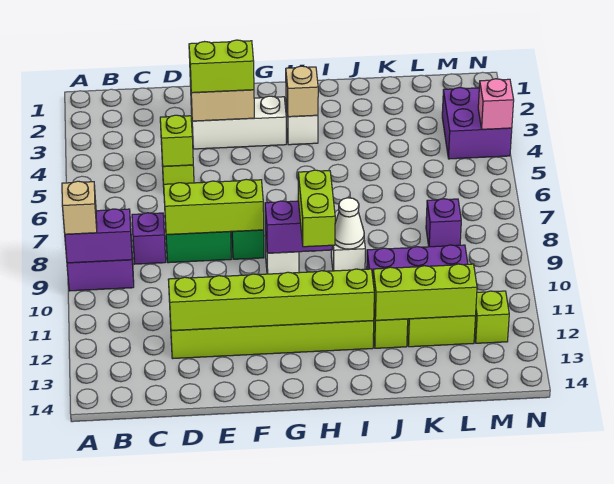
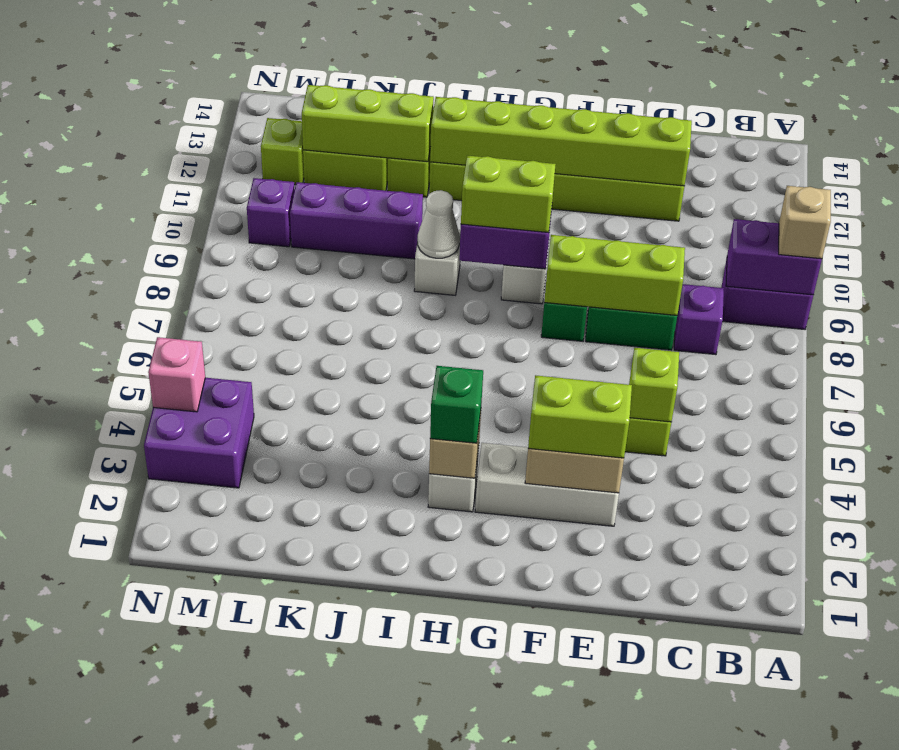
none -> green brick H3 level 3
lime brick H9:H10 level 3 -> lime brick G9:H9 level 3
purple brick L8 level 1 -> purple brick M10 level 1

